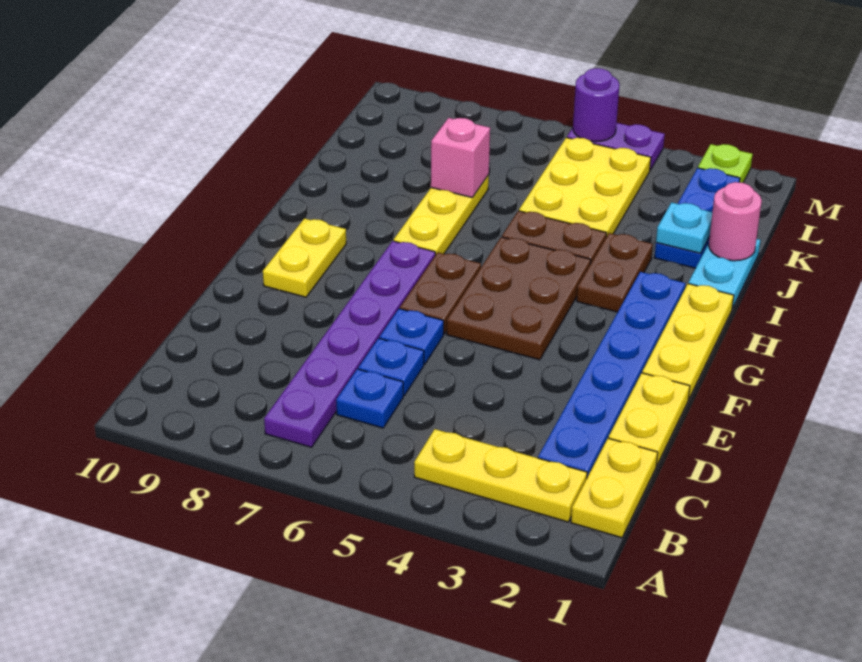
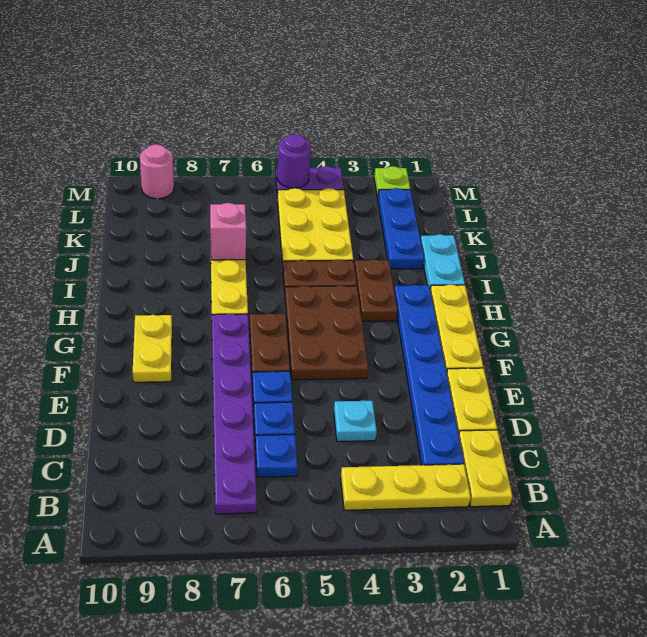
pink round brick J1 level 2 -> pink round brick M9 level 1
cyan plate J2 level 2 -> cyan plate D4 level 1

